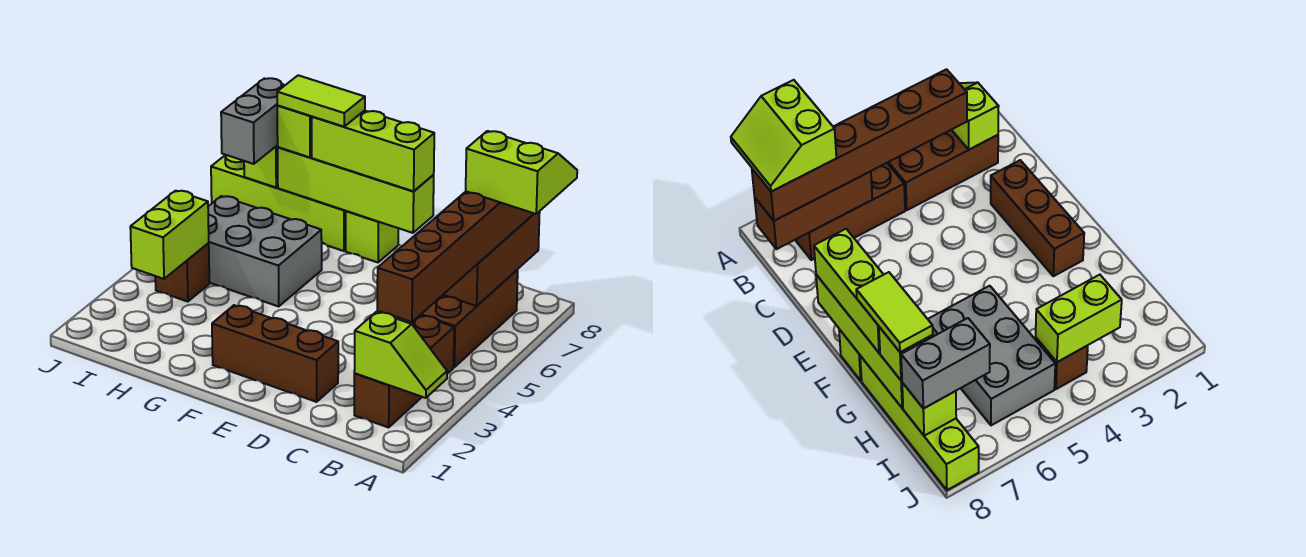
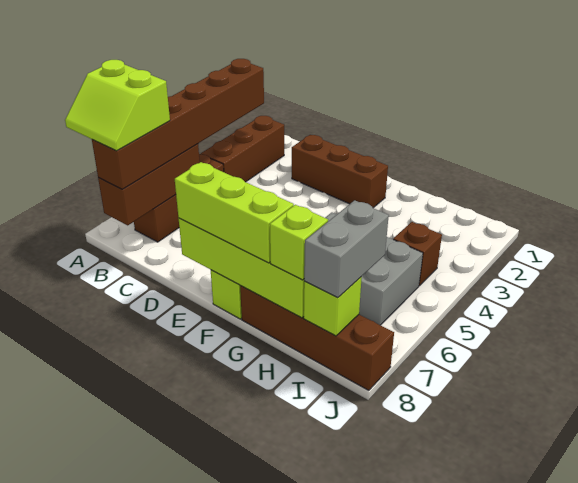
lime slope A2:B2 level 2 top B -> none
lime brick G8:J8 level 1 -> brown brick G8:J8 level 1
lime tile G8:H8 level 4 -> none
lime brick I3:I4 level 2 -> none

